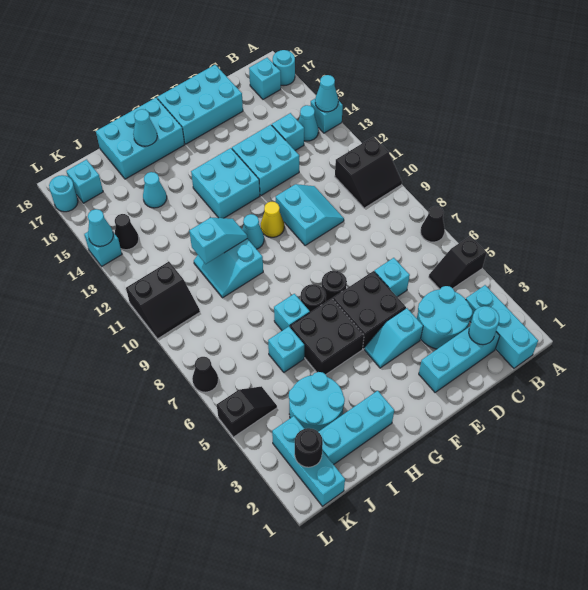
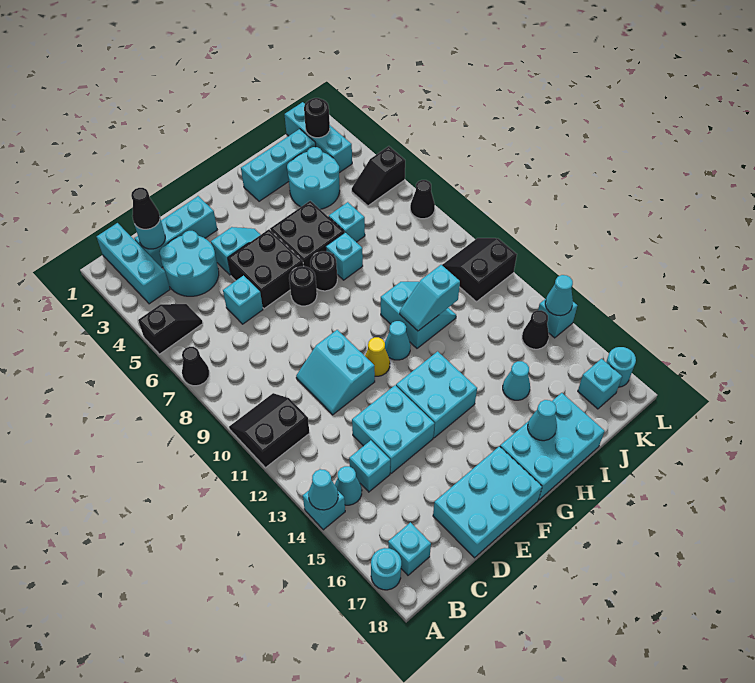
none -> black cone C2 level 3

